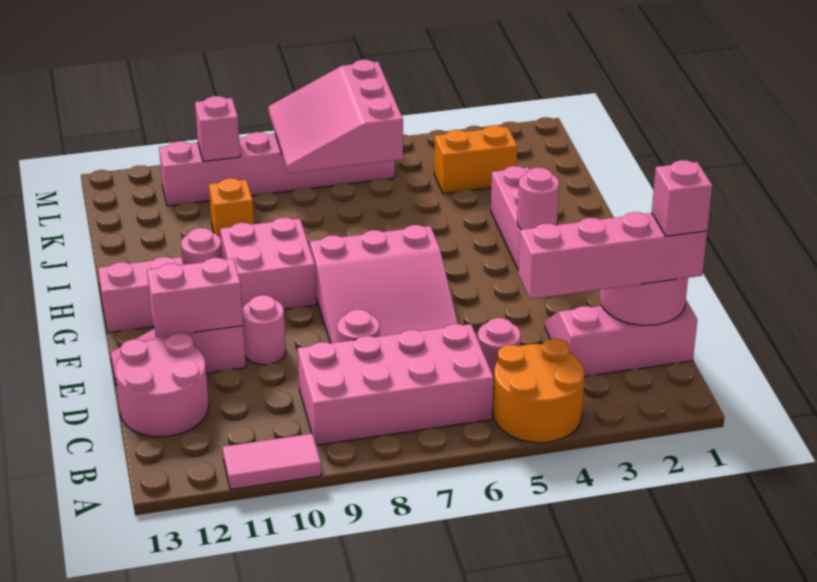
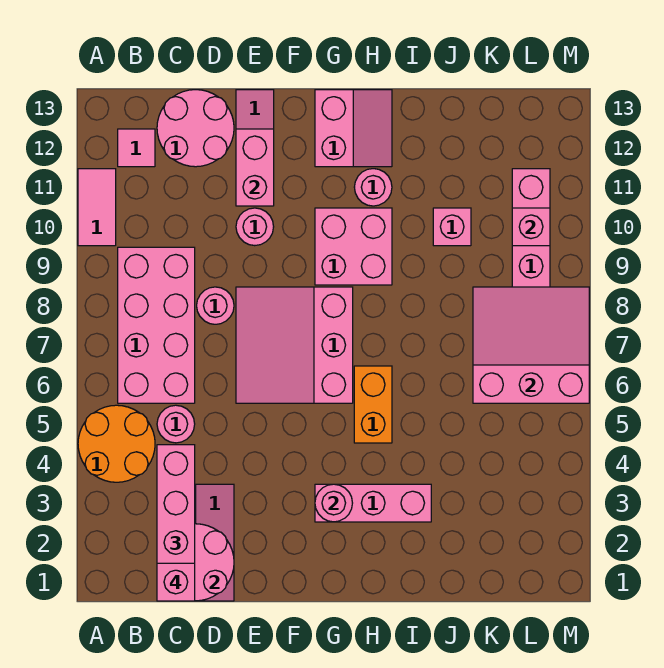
none -> pink tile B12 level 1
orange brick J10 level 1 -> pink brick J10 level 1
orange brick K3:K4 level 1 -> orange brick H5:H6 level 1

